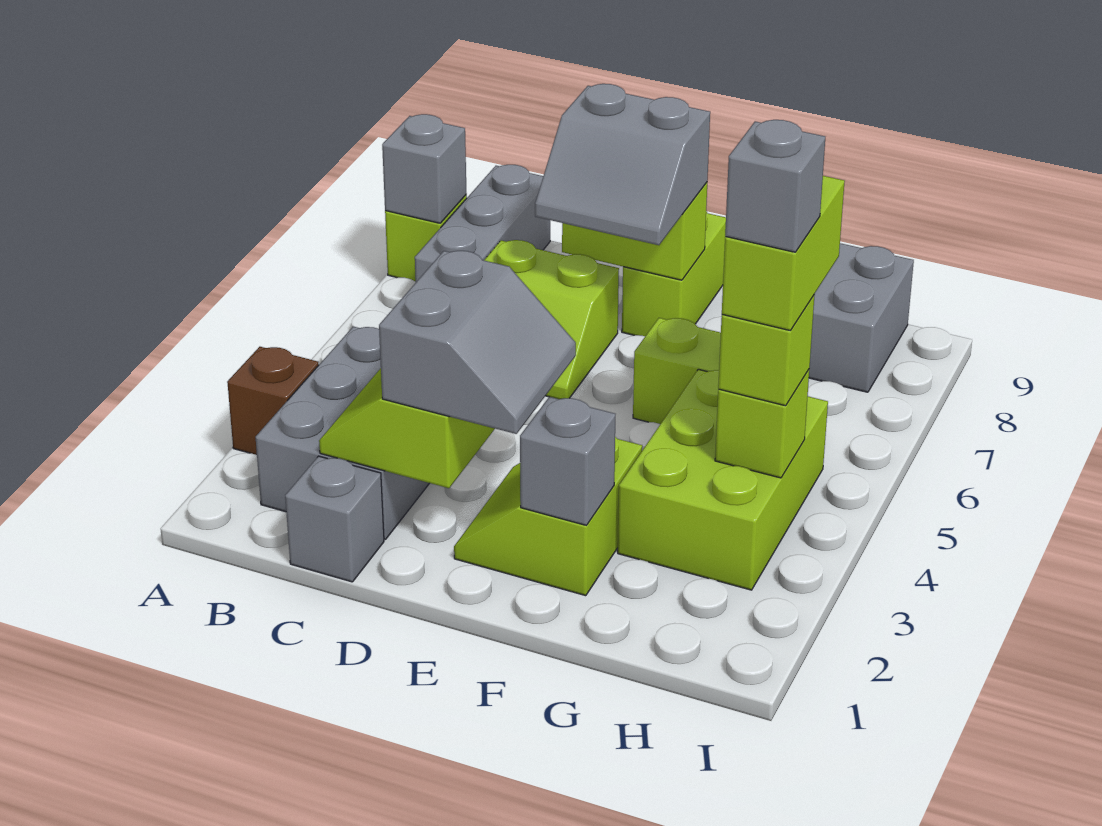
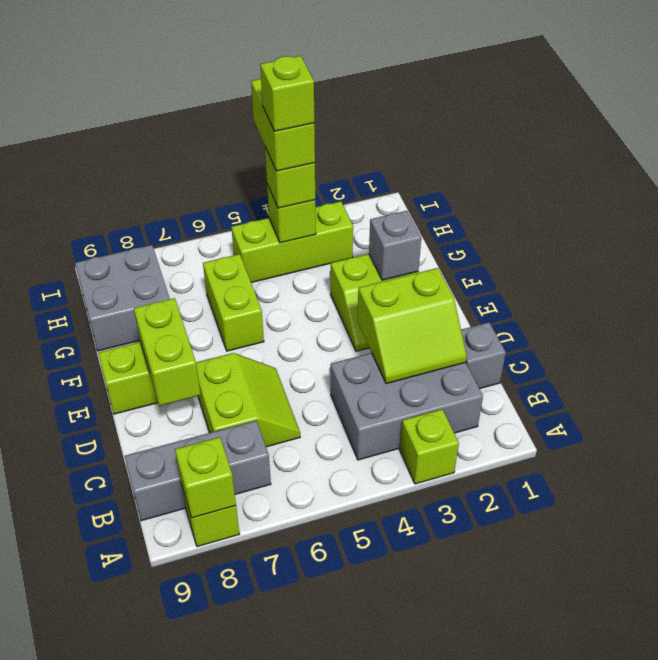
brown brick A3 level 1 -> lime brick A3 level 1
grey brick A8 level 2 -> lime brick A8 level 2
grey slope D2:E3 level 3 top D -> none
grey slope D7:E8 level 3 top 8 -> none
lime brick G3:H5 level 1 -> lime brick H3:H5 level 1
lime brick H4:H5 level 4 -> lime brick H4:I4 level 4
grey brick H4 level 5 -> lime brick H4 level 5

